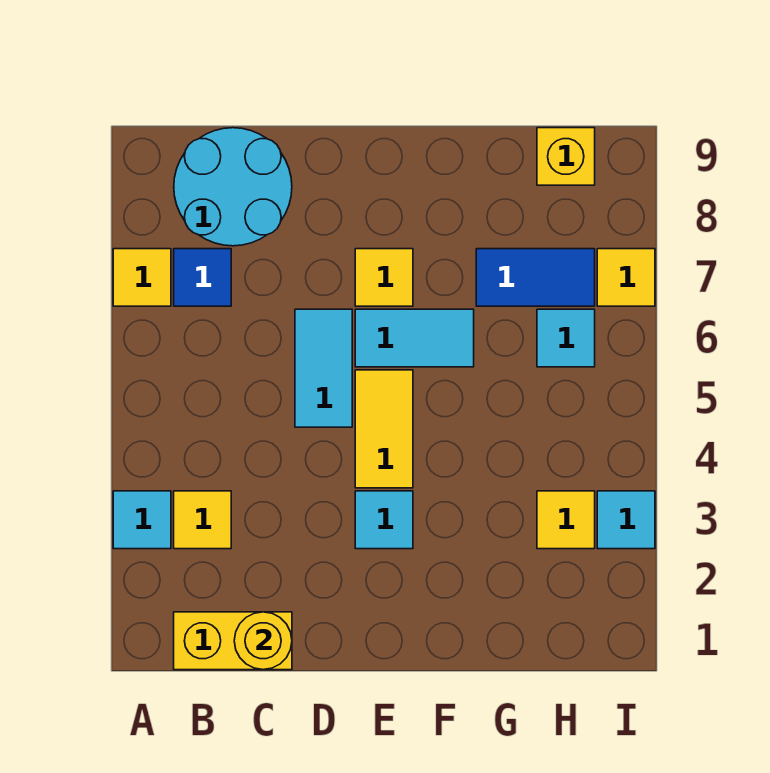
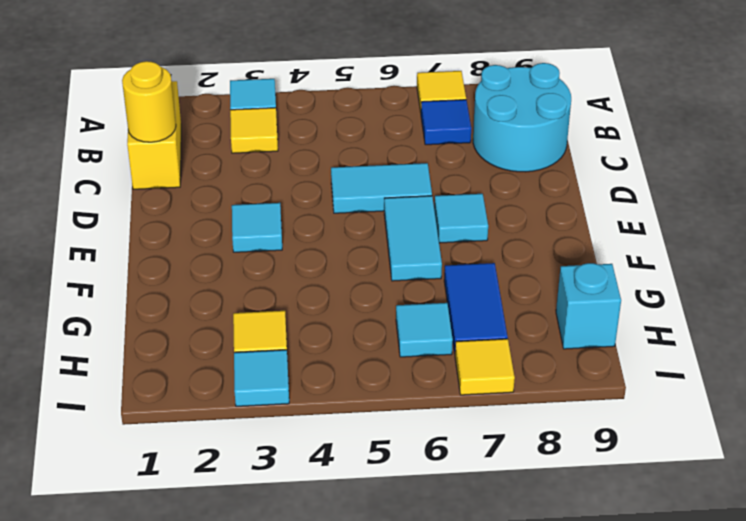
yellow tile E4:E5 level 1 -> none
yellow tile E7 level 1 -> cyan tile E7 level 1
yellow brick H9 level 1 -> cyan brick H9 level 1

